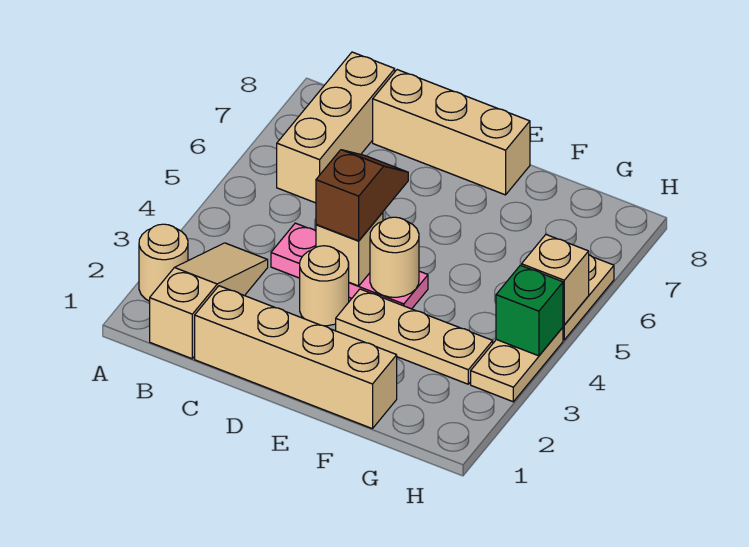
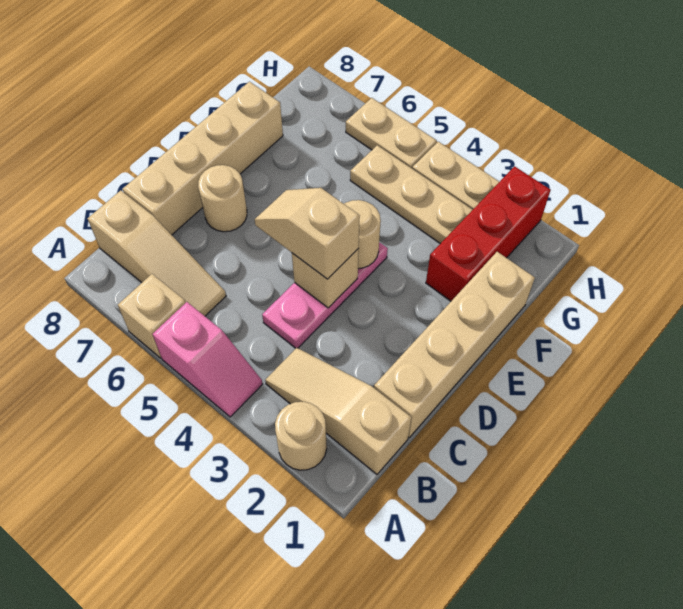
none -> pink slope A4:A5 level 1 top 5
tan brick B6:B8 level 1 -> tan slope B6:B8 level 1 top 8
tan brick C8:E8 level 1 -> tan brick C8:F8 level 1
tan round brick D3 level 1 -> tan round brick D7 level 1
brown slope D4:D5 level 3 top 4 -> tan slope D4:D5 level 3 top 4
tan plate E3:G3 level 1 -> tan plate G3:G5 level 1
none -> red brick F2:H2 level 1
green brick H4 level 2 -> none
tan brick H5 level 2 -> tan brick A6 level 1

